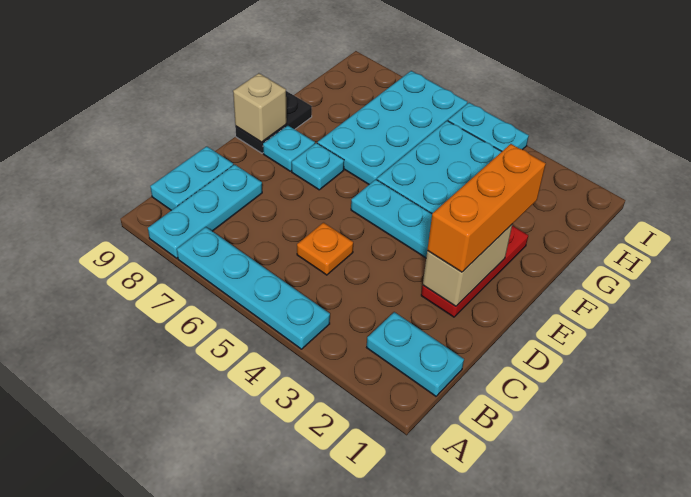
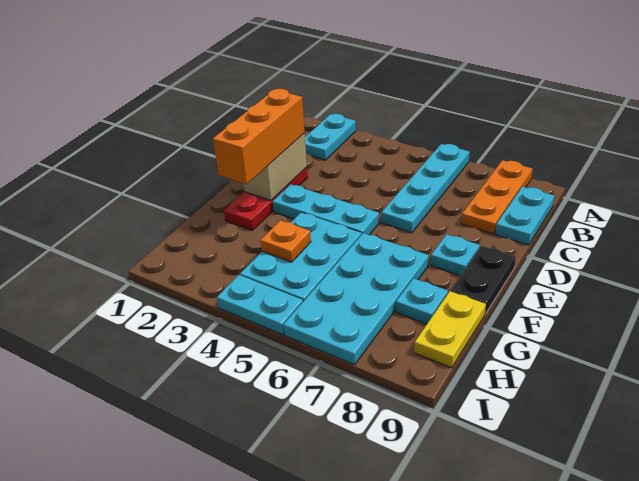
cyan plate A4:A7 level 1 -> cyan plate A6:D6 level 1
cyan plate A8:C8 level 1 -> orange plate A8:C8 level 1
cyan plate B1:B2 level 1 -> cyan plate A2:B2 level 1
orange plate C5 level 1 -> orange plate G4 level 2
cyan plate E7 level 1 -> cyan plate G8 level 1
tan brick E9 level 2 -> none
none -> yellow plate G9:H9 level 1

